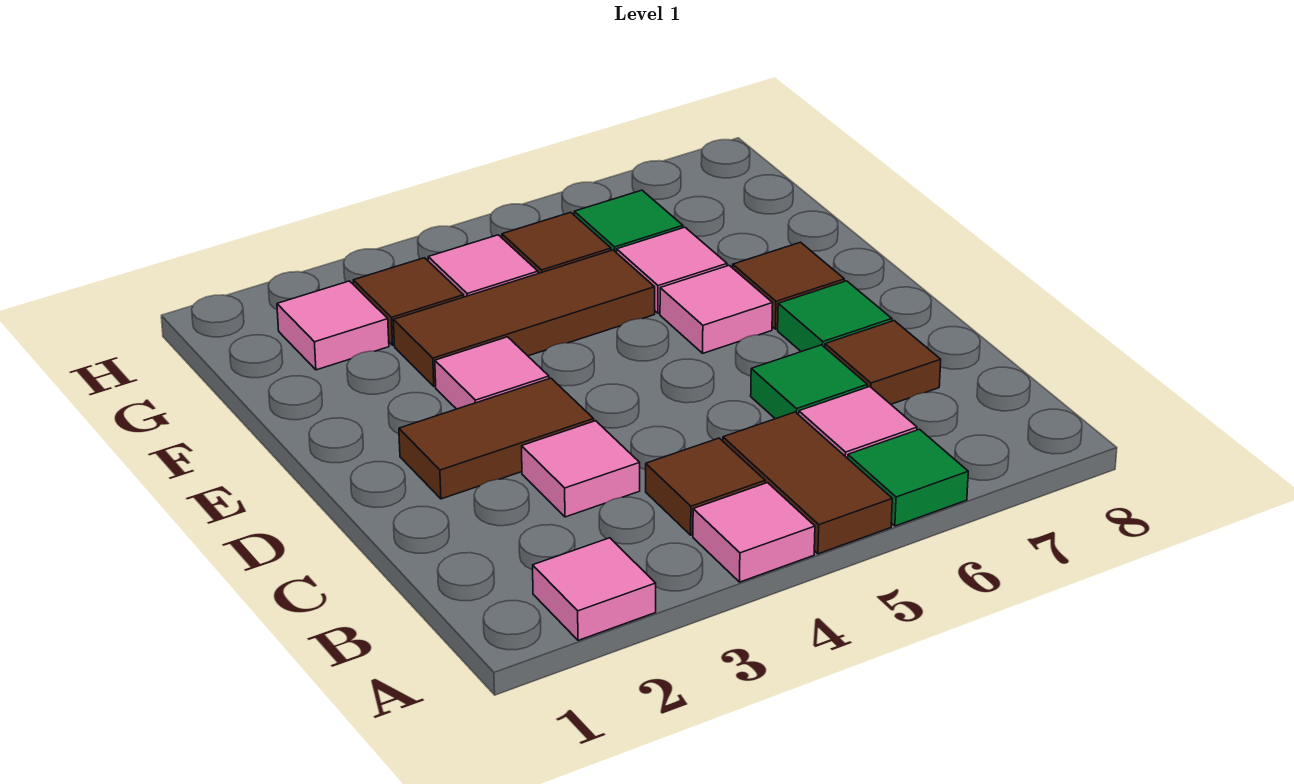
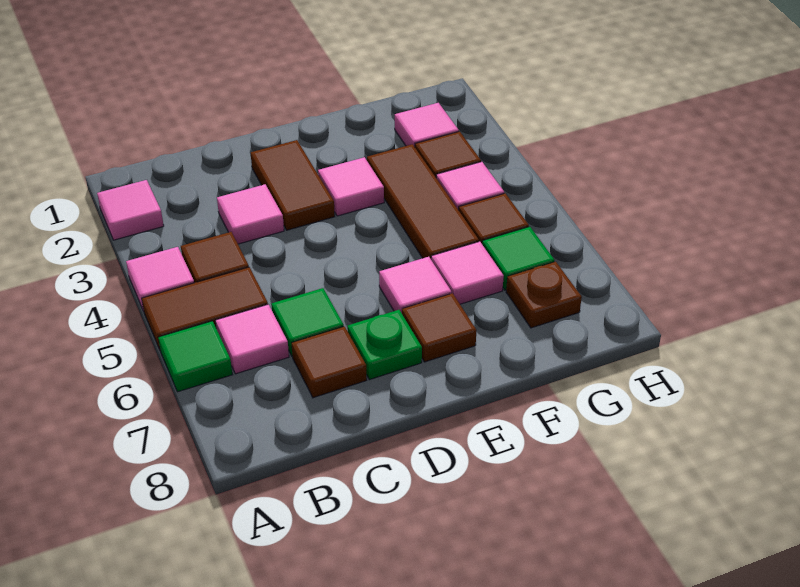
green tile D7 level 1 -> green plate D7 level 1
none -> brown plate G7 level 1

